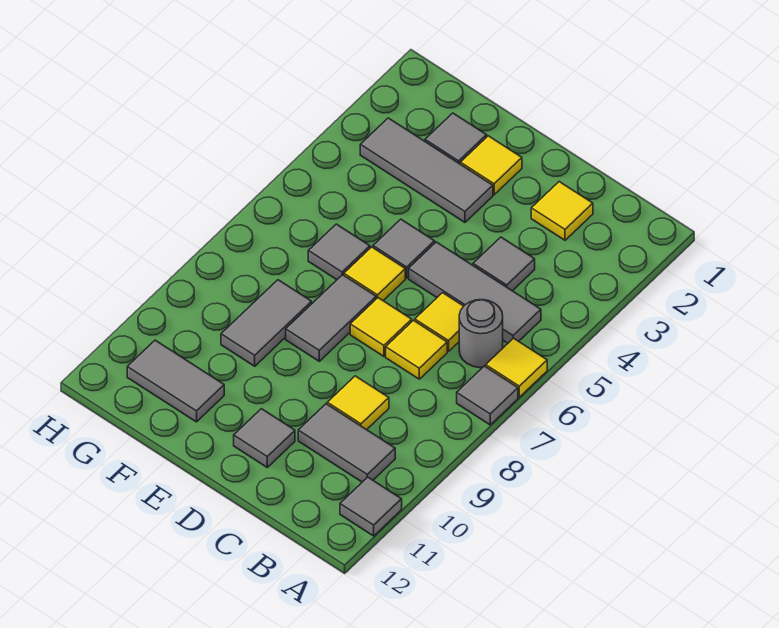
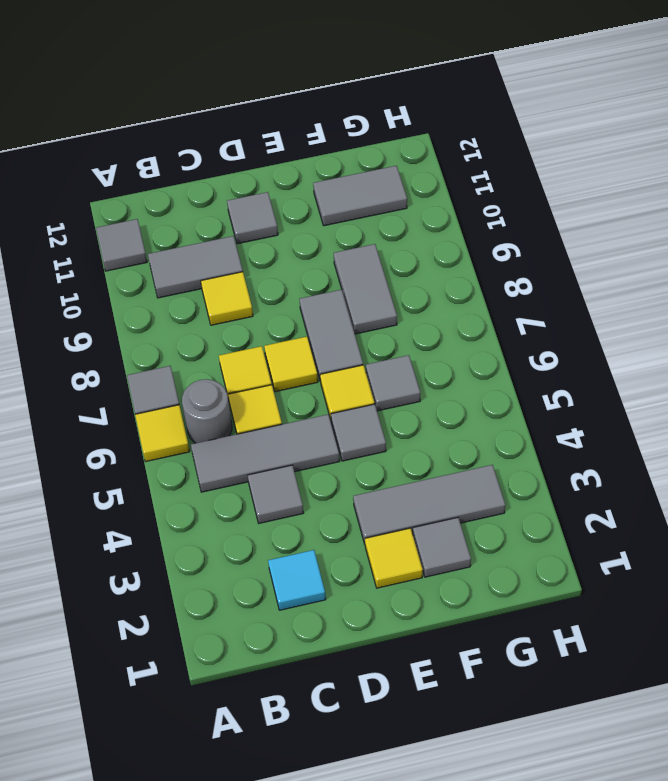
yellow tile C2 level 1 -> cyan tile C2 level 1

